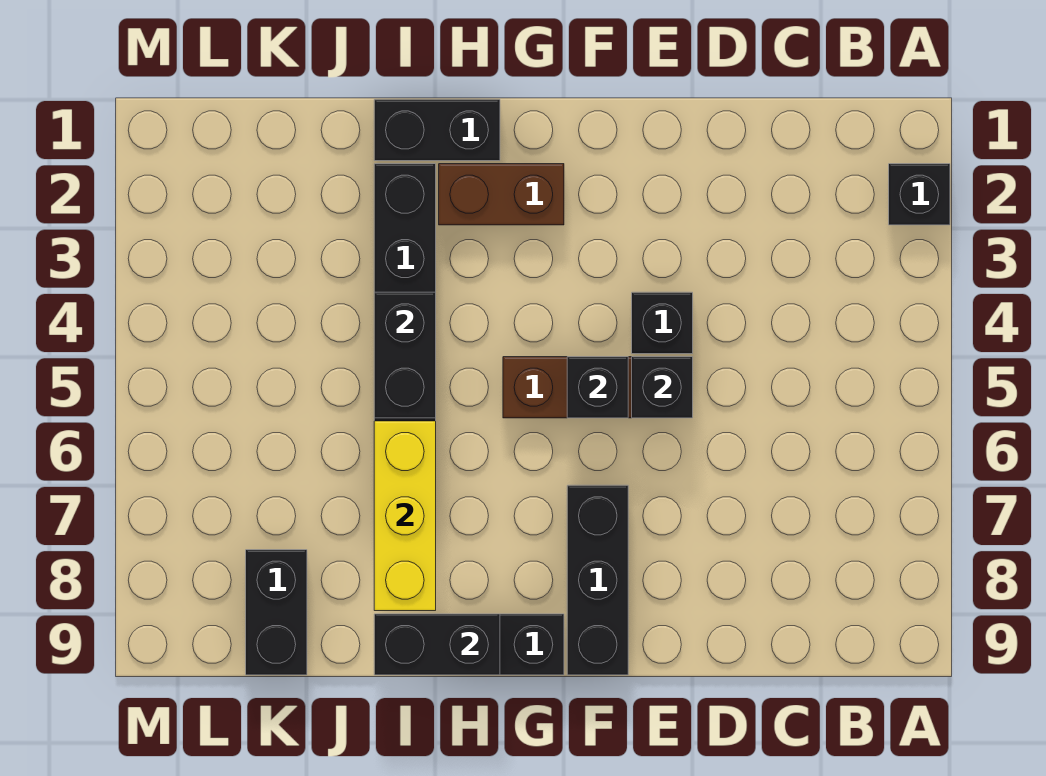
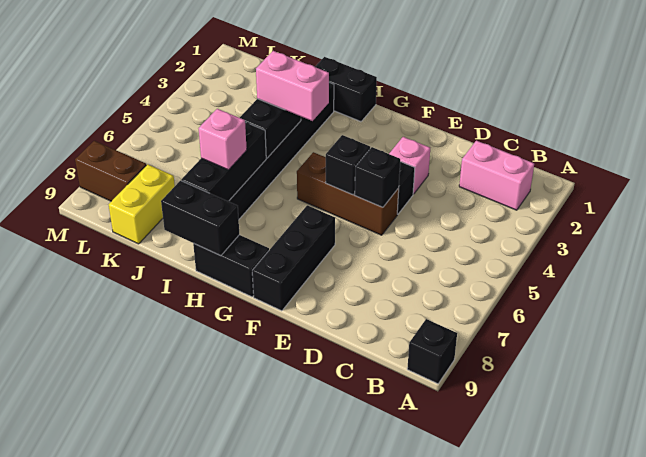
black brick A2 level 1 -> black brick A9 level 1
none -> pink brick B2:C2 level 1
none -> pink brick E3 level 1
brown brick G2:H2 level 1 -> brown brick L8:M8 level 1
none -> pink brick H4:I4 level 3
yellow brick I6:I8 level 2 -> black brick I6:I8 level 2
none -> pink brick I7 level 3
black brick K8:K9 level 1 -> yellow brick K8:K9 level 1

